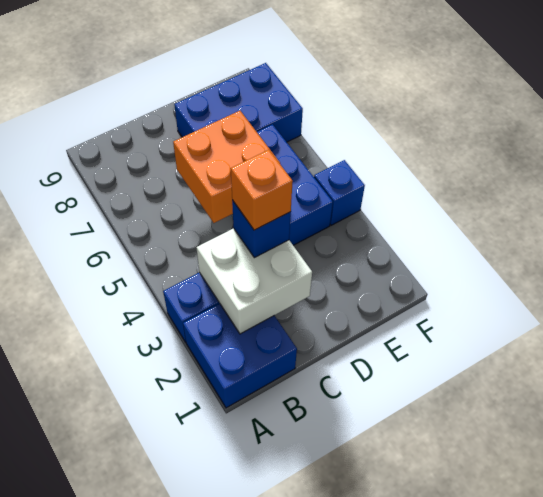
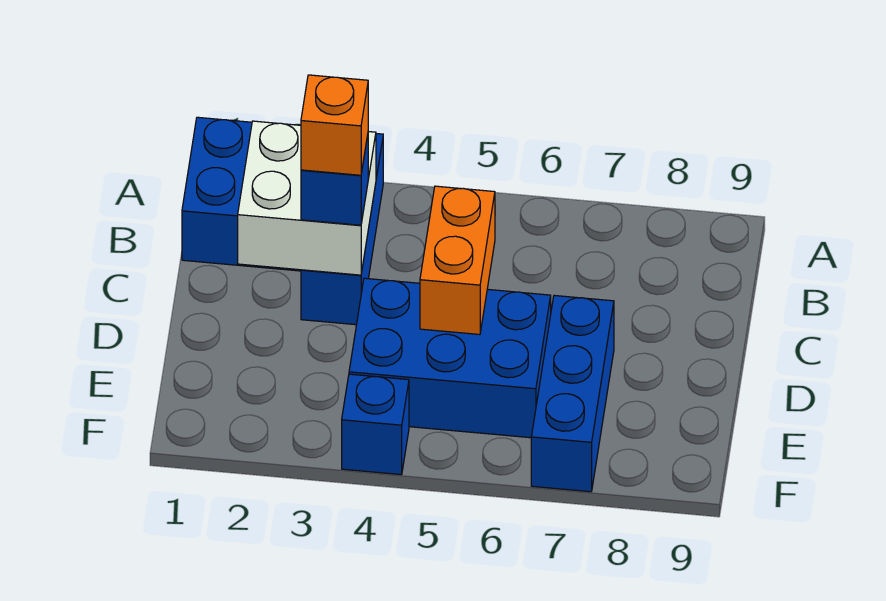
orange brick C5:D6 level 2 -> orange brick C5:D5 level 2
blue brick D7:F8 level 1 -> blue brick D7:F7 level 1

